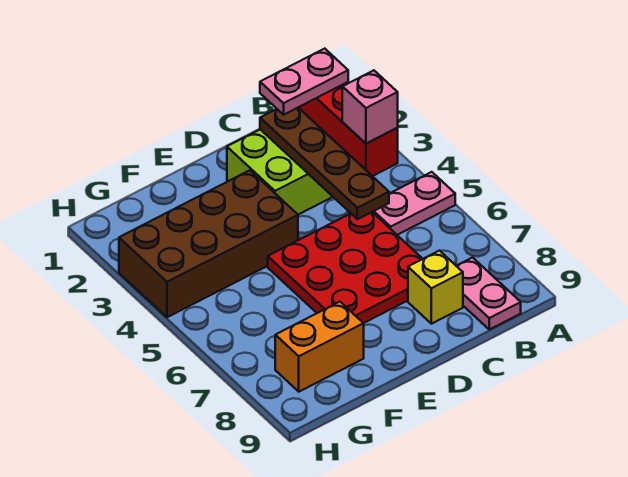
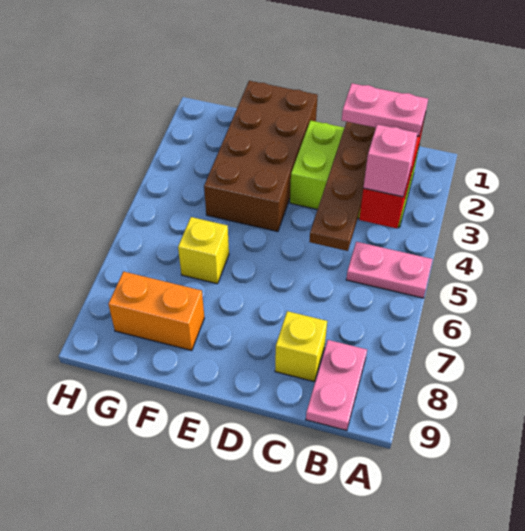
red plate C5:E7 level 1 -> none
brown brick E3:H4 level 1 -> brown brick E1:F4 level 1
none -> yellow brick F6 level 1

